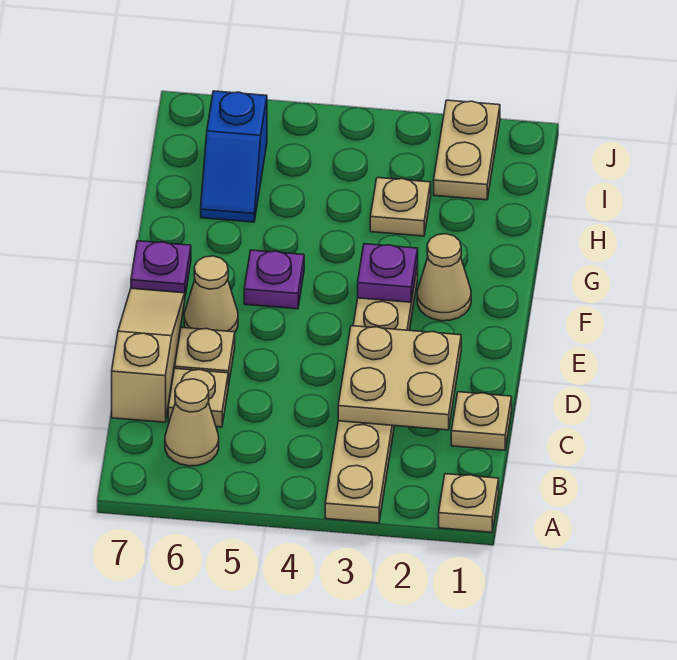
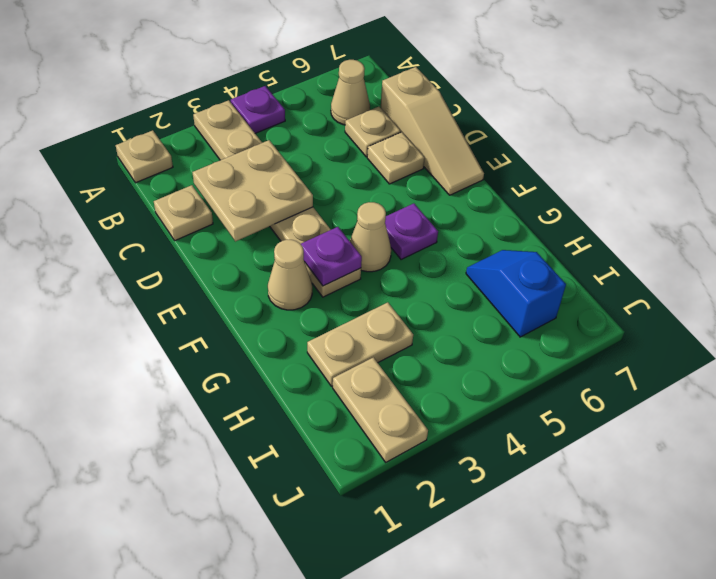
tan cone E6 level 1 -> tan cone F4 level 1
purple plate F7 level 1 -> purple plate A4 level 1
tan plate H3 level 1 -> tan plate H2:H3 level 1

